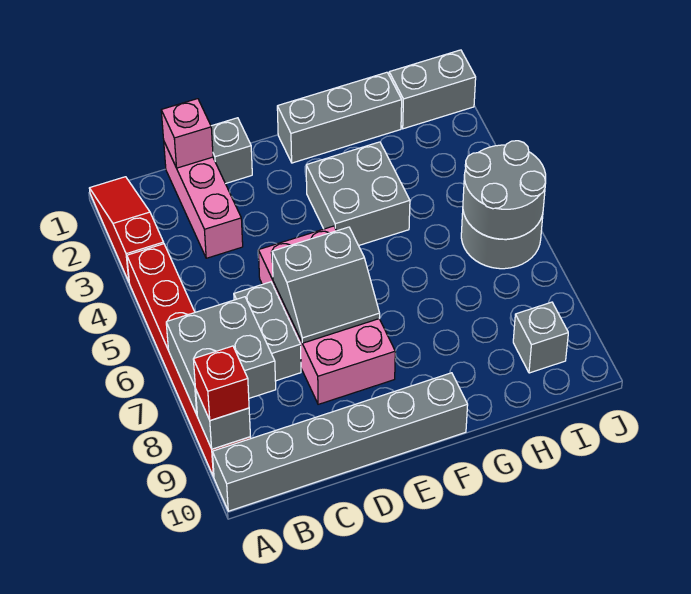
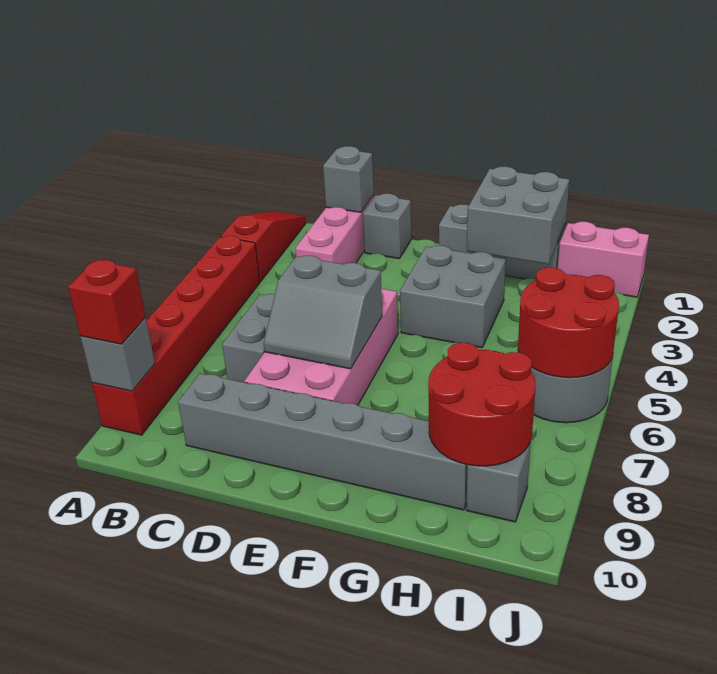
grey brick A7:B8 level 2 -> grey brick G1:H2 level 2
grey brick A10:F10 level 1 -> grey brick C9:H9 level 1
pink brick C1 level 2 -> grey brick C1 level 2
none -> red round brick H8:I9 level 2
grey brick I1:J1 level 1 -> pink brick I1:J1 level 1
grey round brick I5:J6 level 2 -> red round brick I5:J6 level 2

